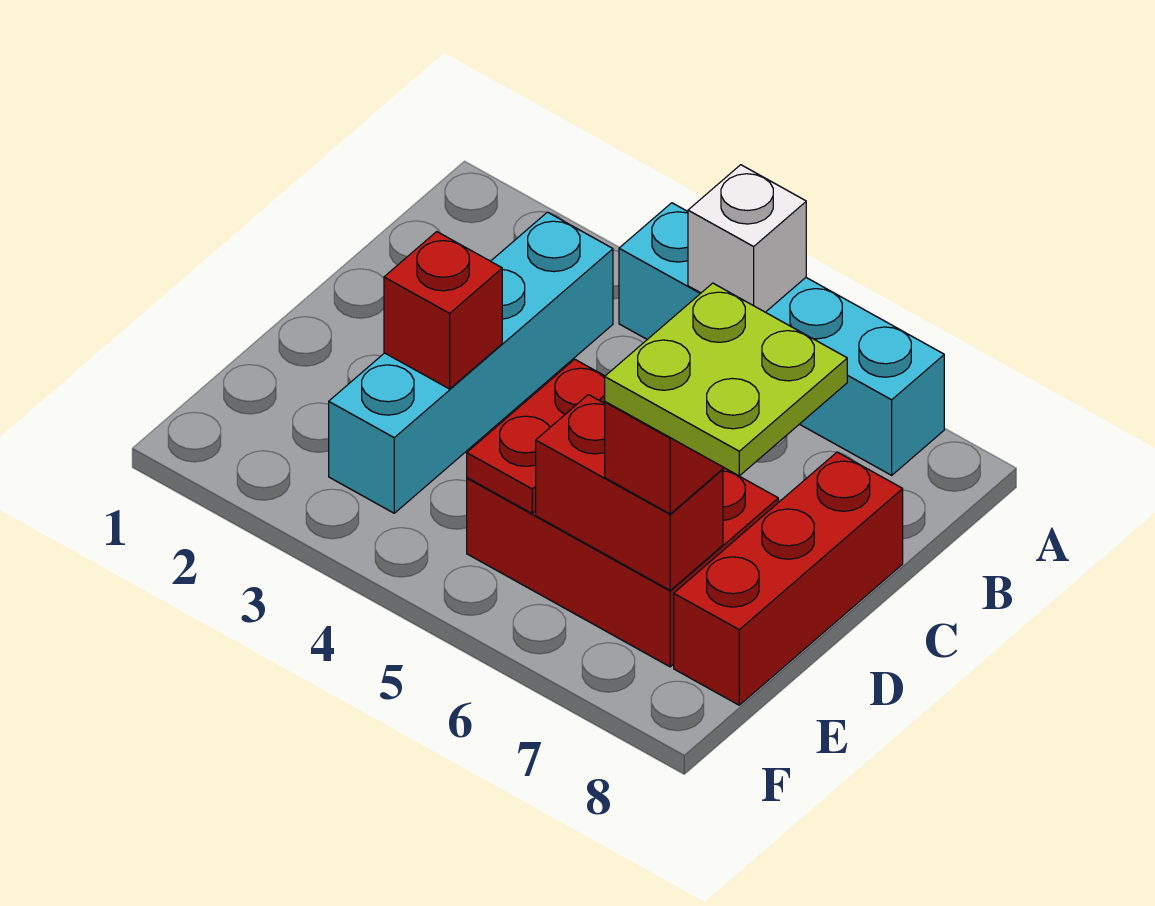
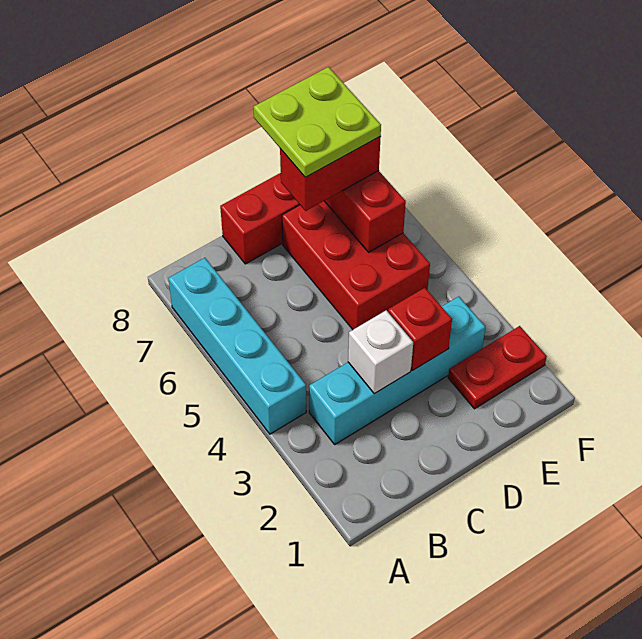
white brick A5 level 2 -> white brick C3 level 2
red plate D5:E5 level 2 -> red plate E2:F2 level 1

